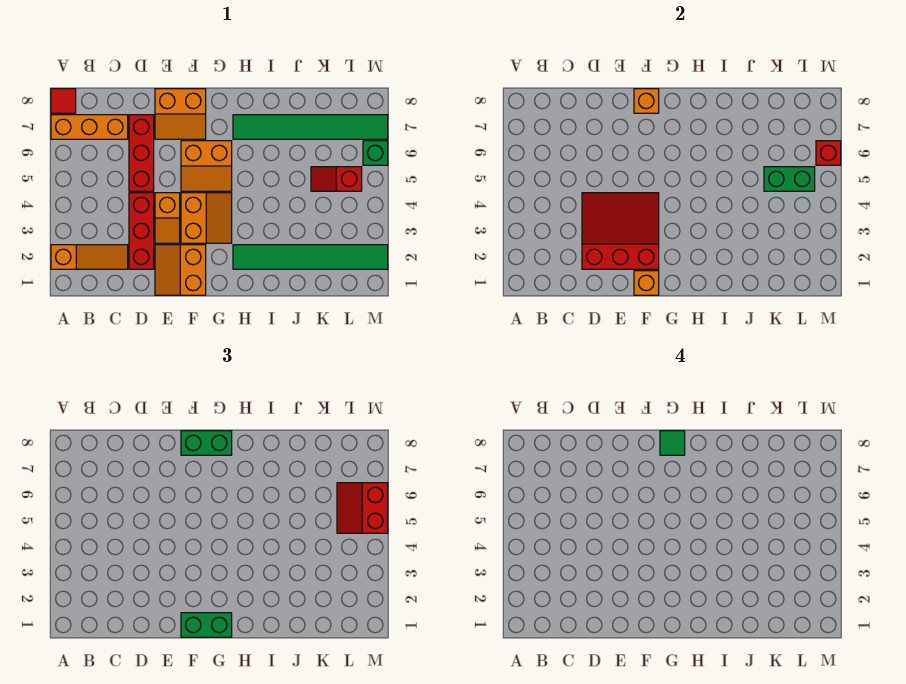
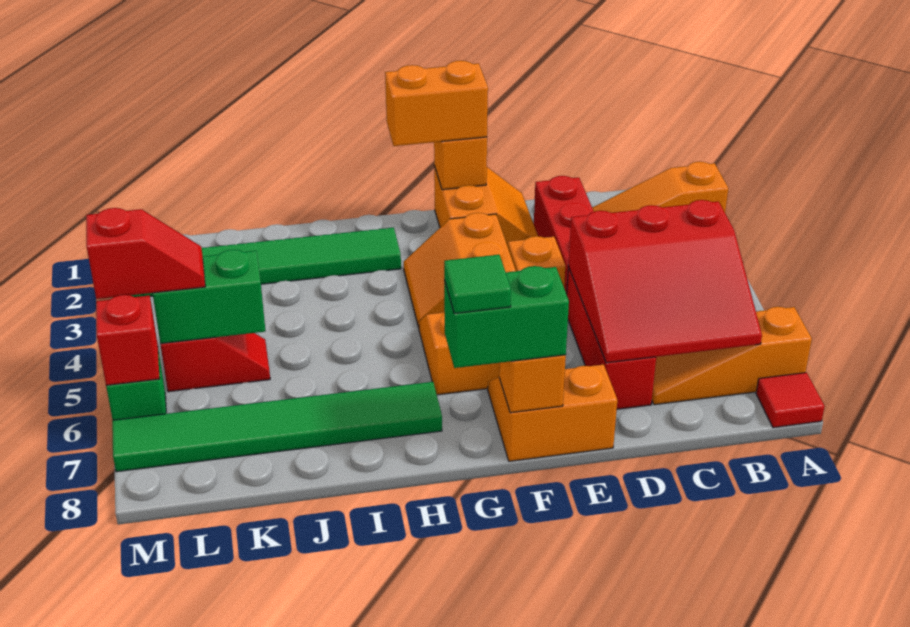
orange brick A7:C7 level 1 -> orange slope A7:C7 level 1 top A
red slope D2:F4 level 2 top 2 -> red slope B5:D7 level 2 top 5
green brick F1:G1 level 3 -> orange brick F1:G1 level 3
red slope L5:M6 level 3 top M -> red slope L5:M5 level 3 top M

